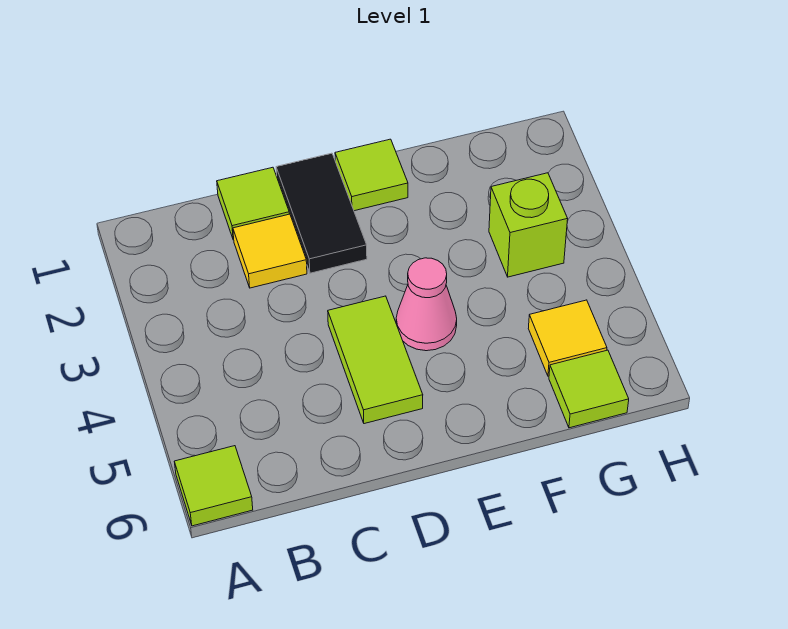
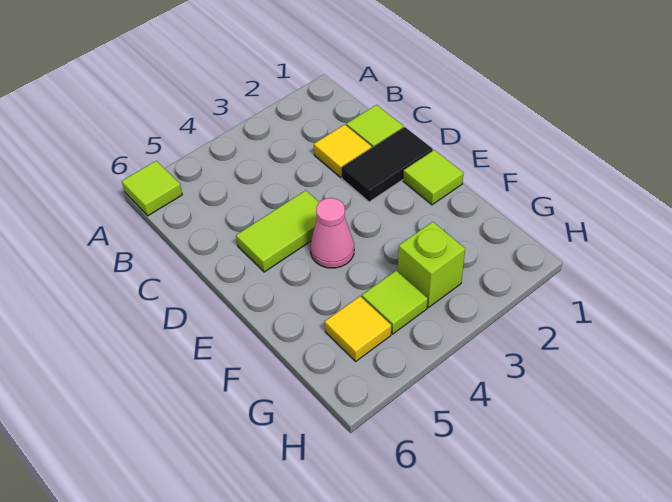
lime tile G6 level 1 -> lime tile G4 level 1

